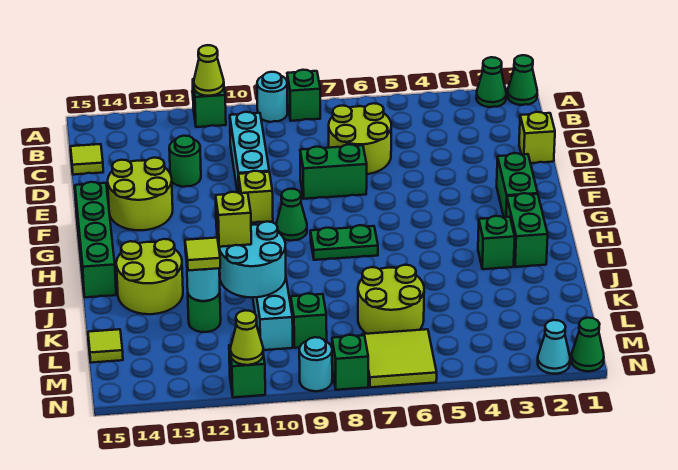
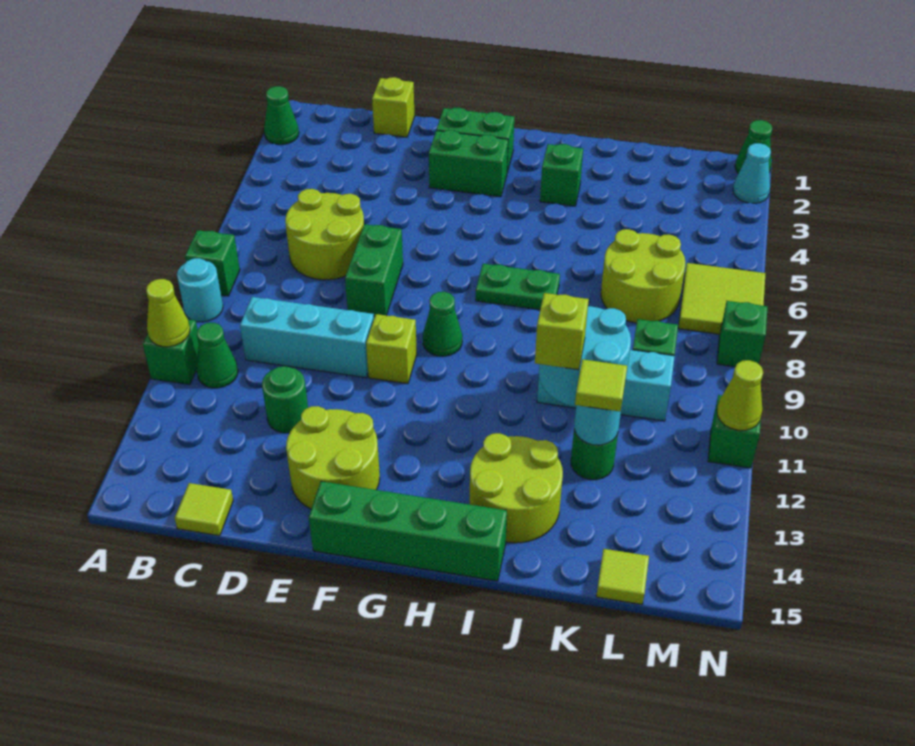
green cone A1 level 1 -> green cone B11 level 1
green brick H2:I2 level 1 -> green brick F3:G3 level 1
green plate H7:H8 level 1 -> green plate H7:I7 level 1
cyan round brick N9 level 1 -> none

